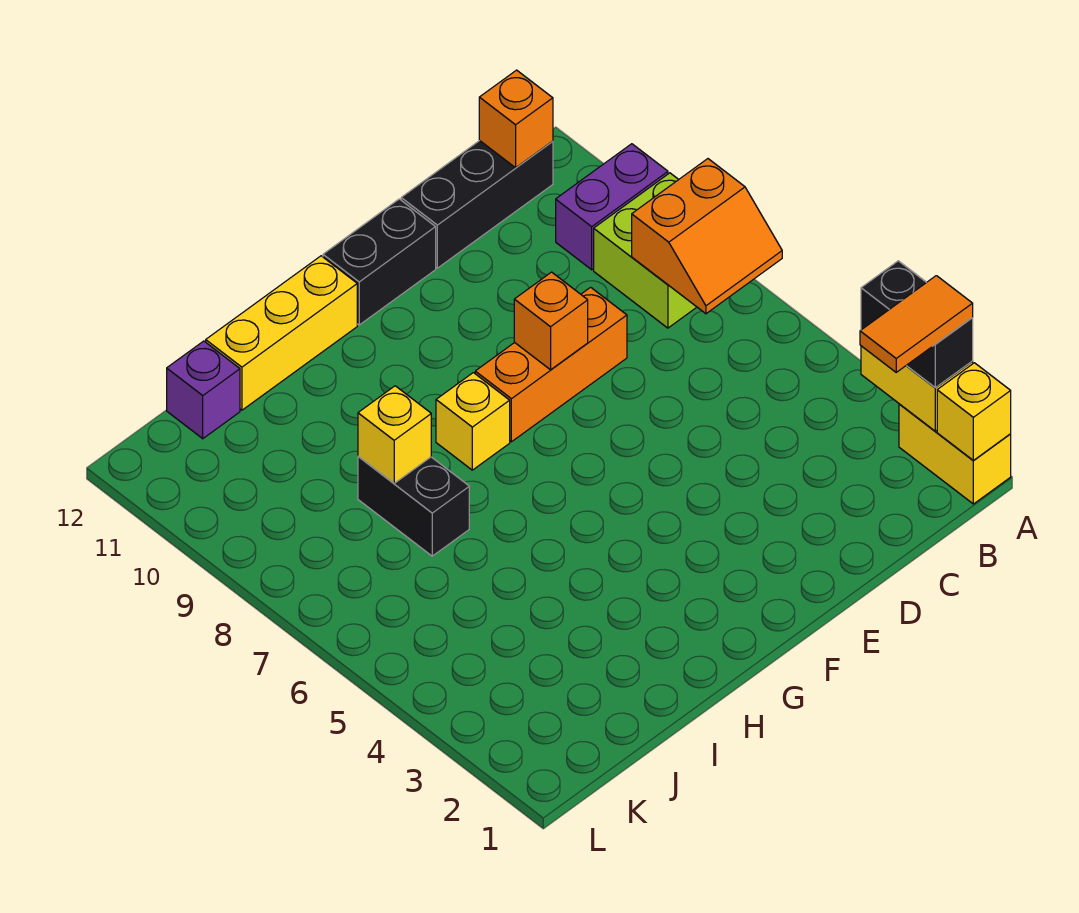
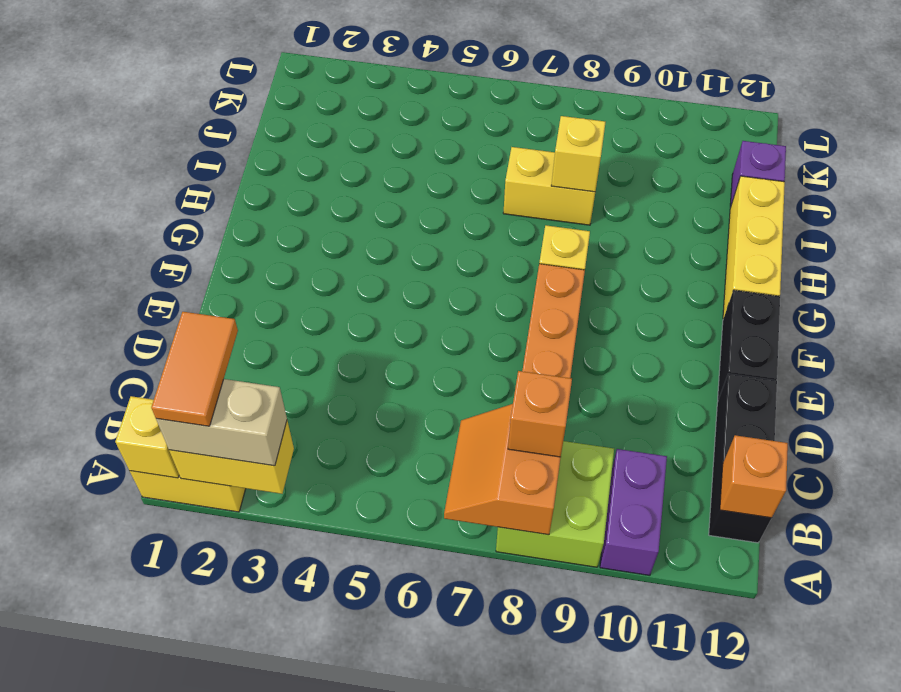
black brick A2:A3 level 3 -> tan brick A2:A3 level 3
orange brick E8 level 2 -> orange brick B8 level 3
black brick I7:I8 level 1 -> yellow brick I7:I8 level 1

